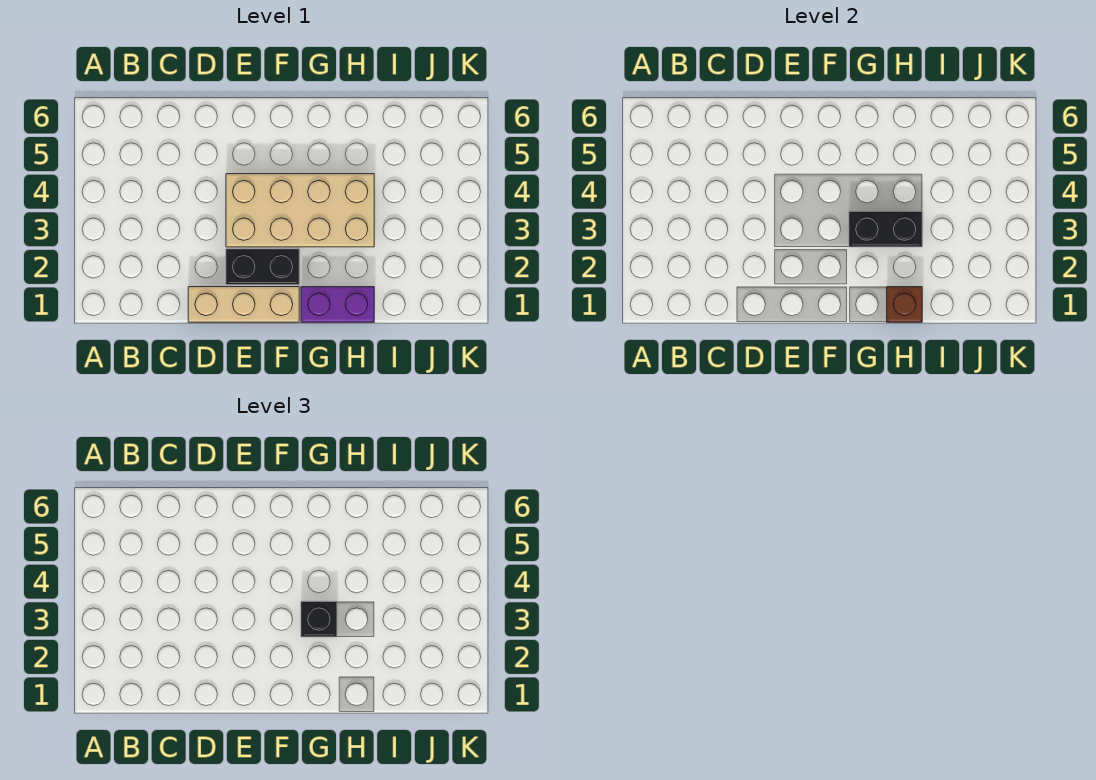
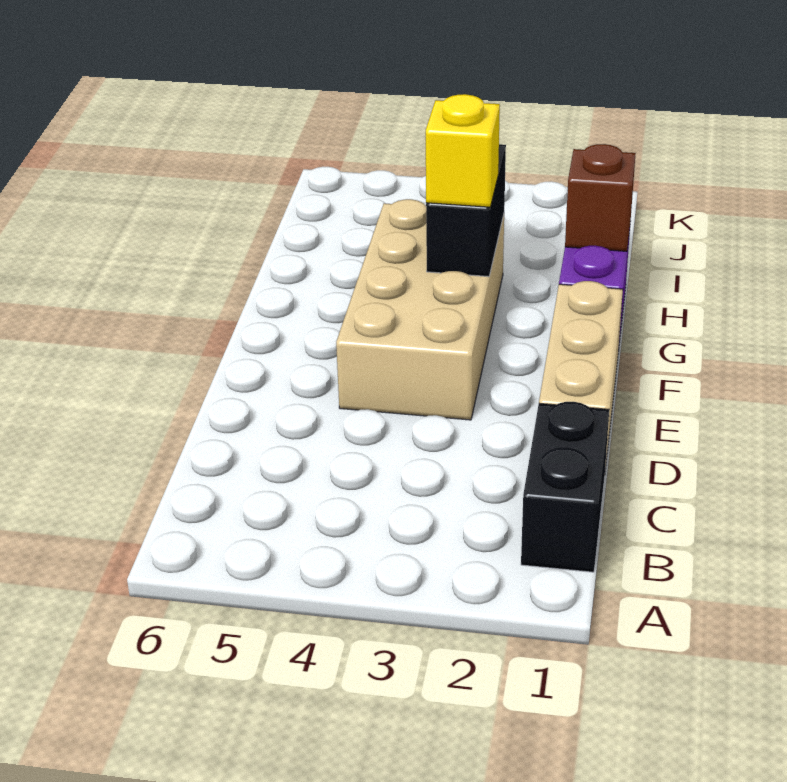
black brick E2:F2 level 1 -> black brick B1:C1 level 1
black brick G3 level 3 -> yellow brick G3 level 3

